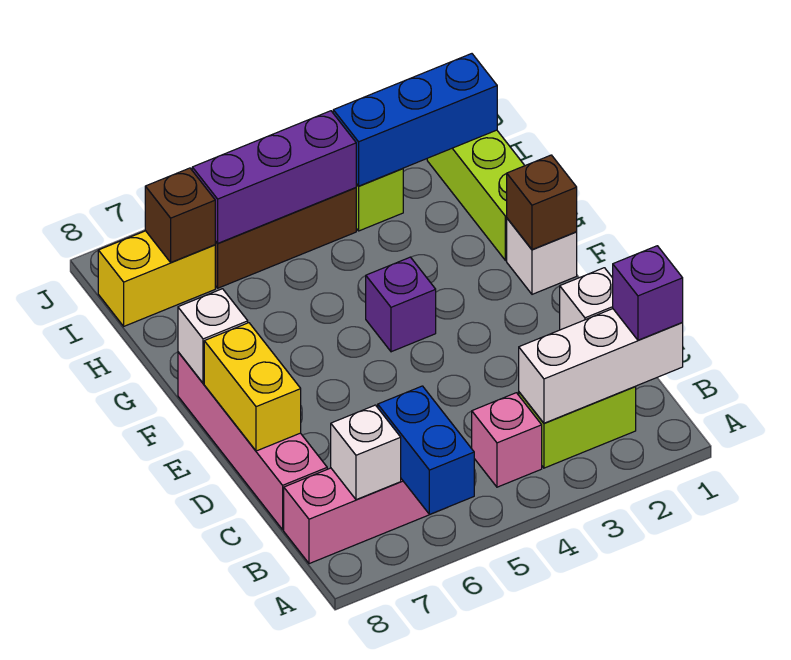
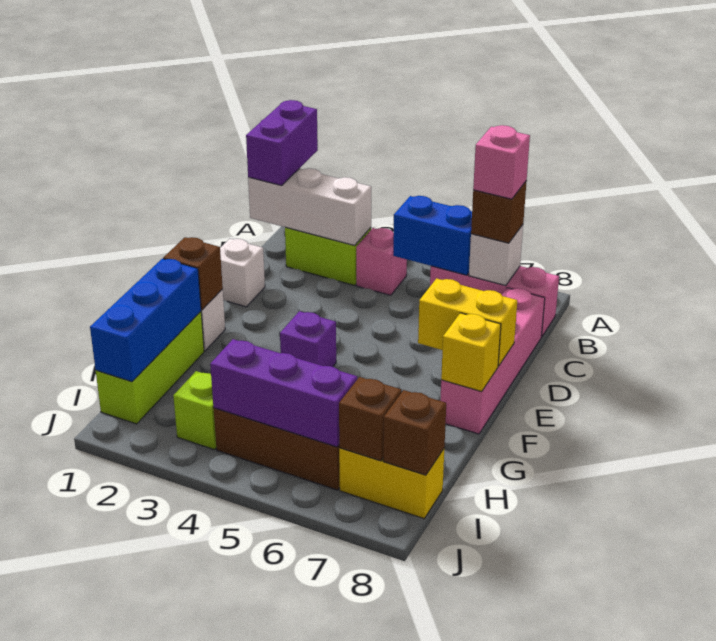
blue brick A6:B6 level 2 -> blue brick B5:B6 level 2
purple brick B1 level 3 -> purple brick A1:B1 level 3
none -> brown brick B7 level 3
none -> pink brick B7 level 4
yellow brick D8:E8 level 2 -> yellow brick E7:E8 level 2
white brick F8 level 2 -> yellow brick F8 level 2
blue brick I1:I3 level 2 -> blue brick G1:I1 level 2
none -> brown brick I8 level 2

